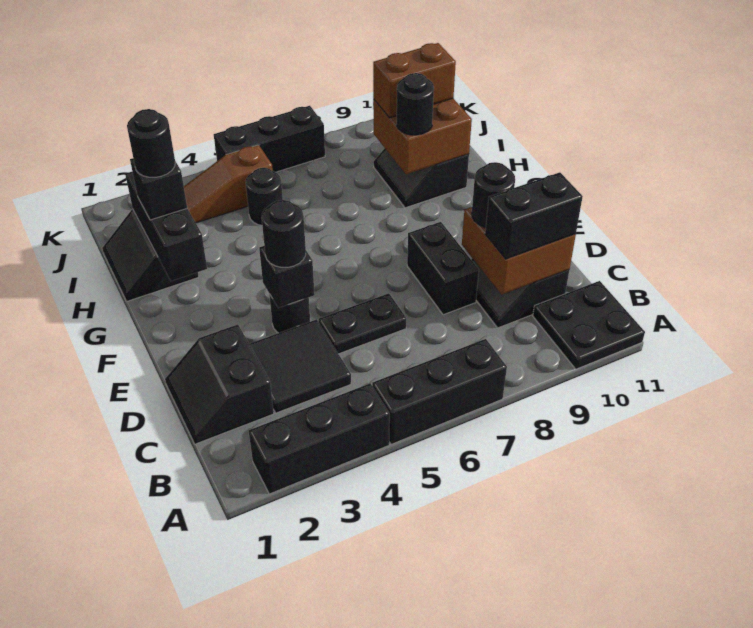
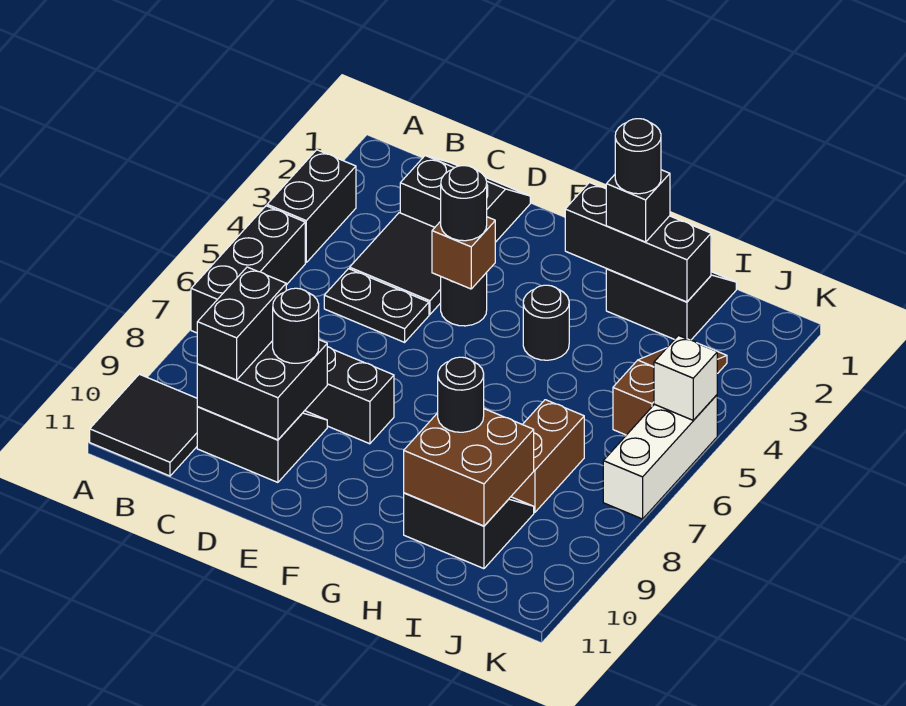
black brick A2:A4 level 1 -> black brick A3:A4 level 1
black plate A10:B11 level 1 -> black tile A10:B11 level 1
brown brick C9:D10 level 2 -> black brick C9:D10 level 2
black plate D5:D6 level 1 -> black plate C5:D5 level 1
black brick E4 level 2 -> brown brick E4 level 2
black round brick I5 level 1 -> black round brick G4 level 1
brown brick I9:I10 level 3 -> brown brick I7:I8 level 1
black brick K5:K7 level 1 -> white brick K5:K7 level 1
none -> white brick K5 level 2

